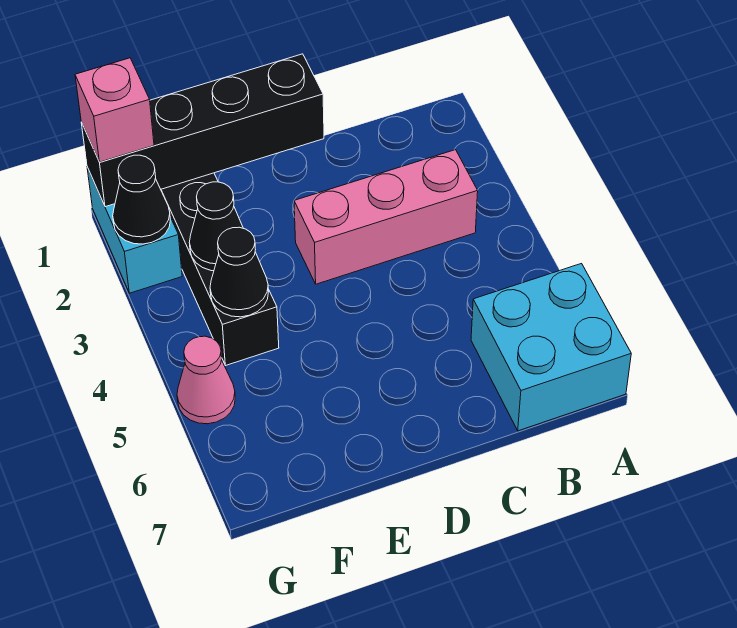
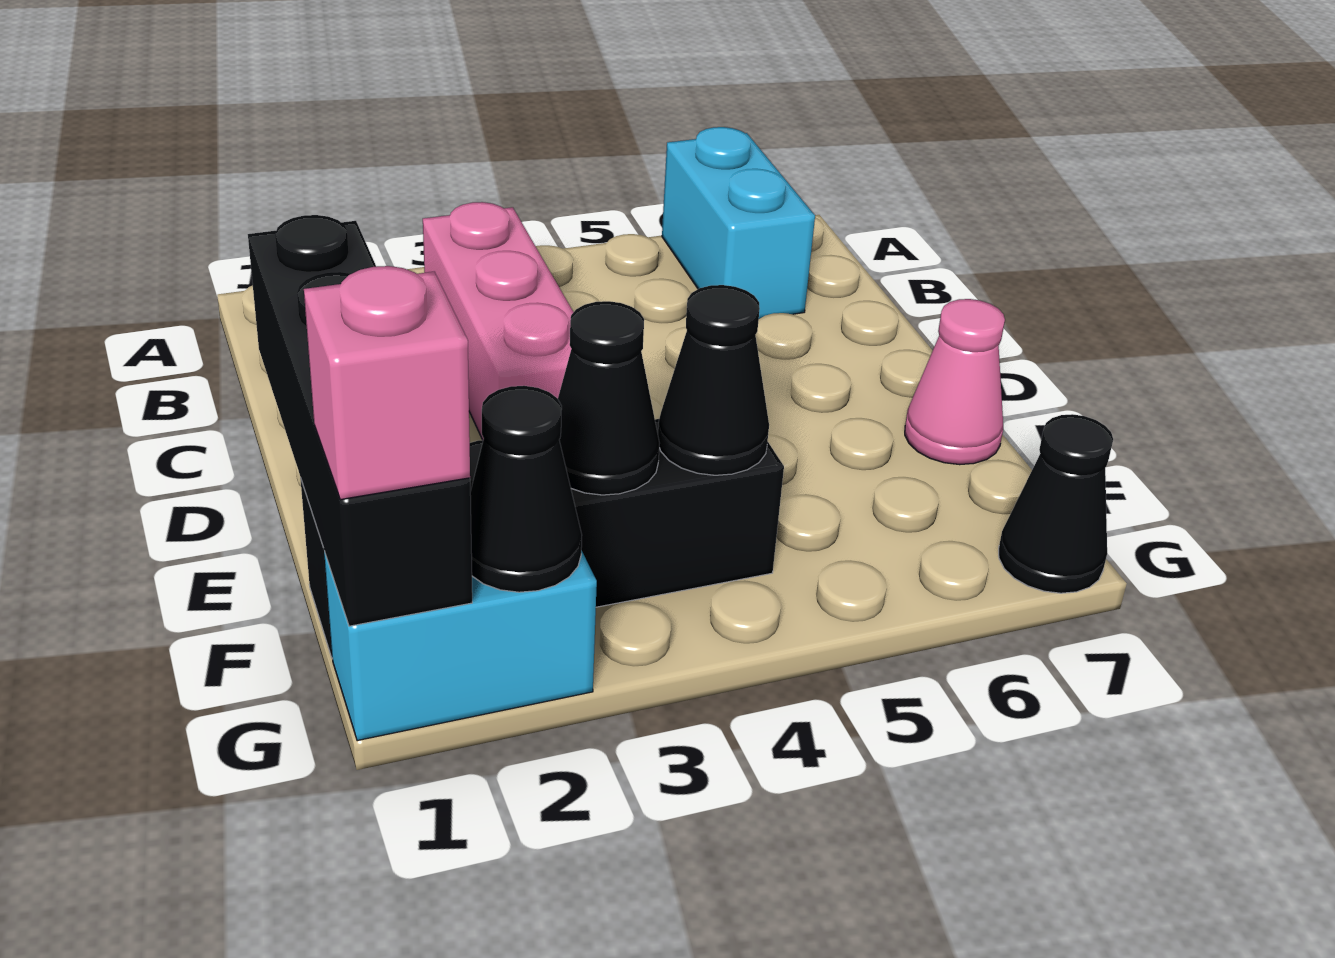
cyan brick A6:B7 level 1 -> cyan brick A6:B6 level 1
pink cone G5 level 1 -> pink cone E7 level 1
none -> black cone G7 level 1

